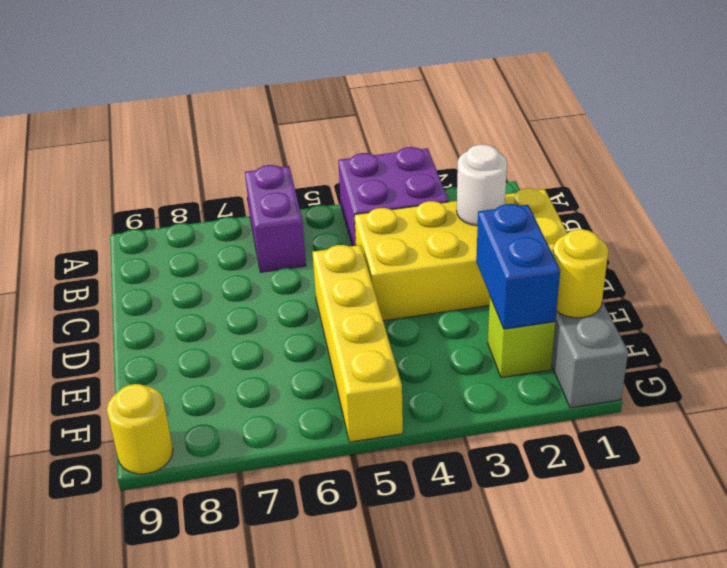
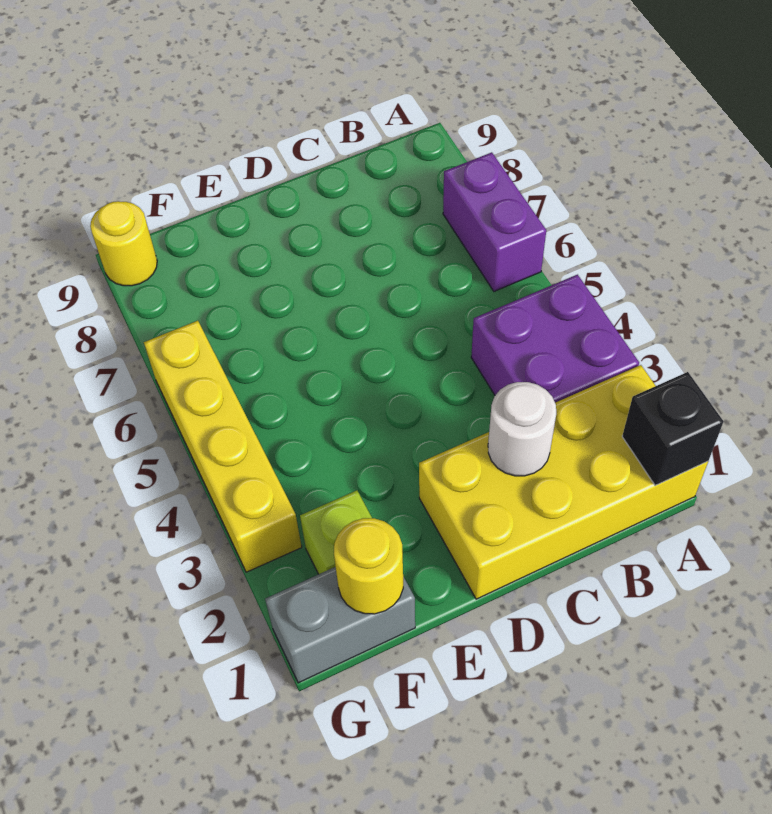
none -> black brick A1 level 2
purple brick A6:B6 level 1 -> purple brick A6:A7 level 1
yellow brick C1:D4 level 1 -> yellow brick A1:D2 level 1
yellow brick D5:G5 level 1 -> yellow brick G3:G6 level 1
blue brick E2:F2 level 2 -> none

